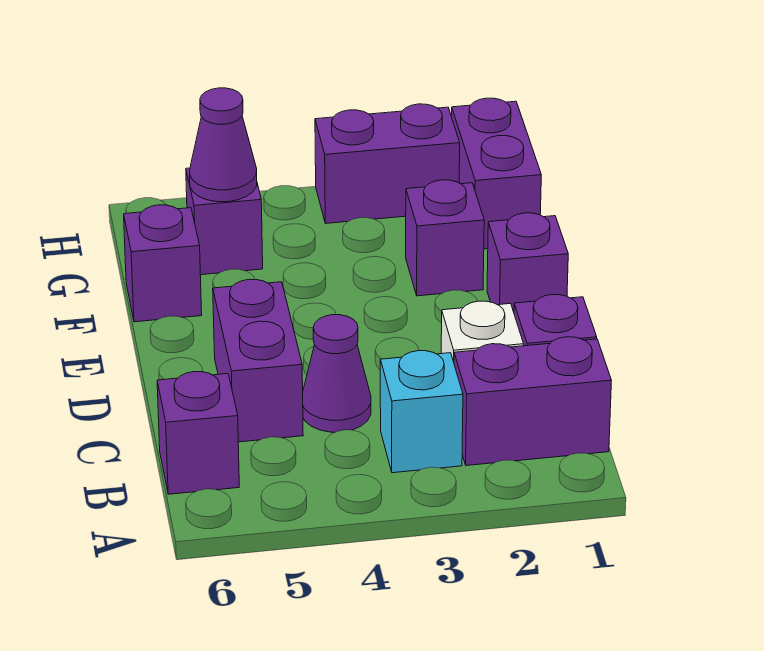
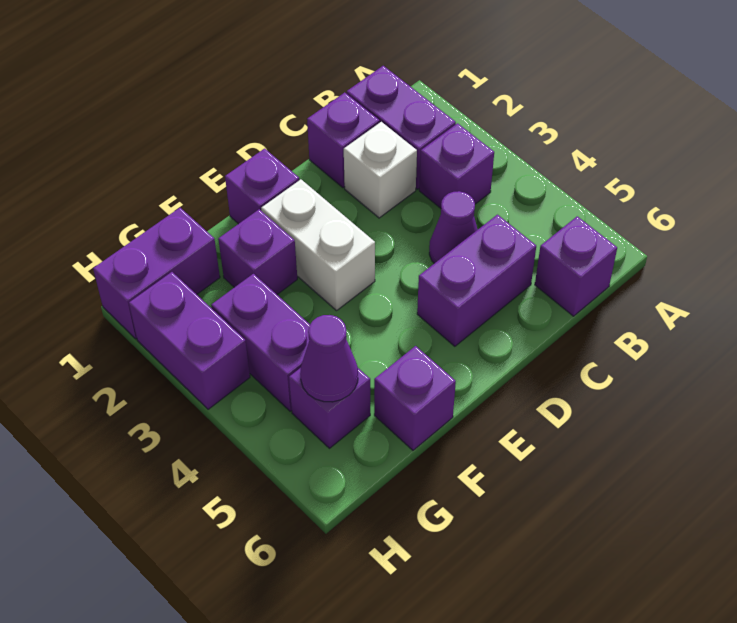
cyan brick B3 level 1 -> purple brick B3 level 1
none -> white brick E2:E3 level 1
none -> purple brick G3:G4 level 1

